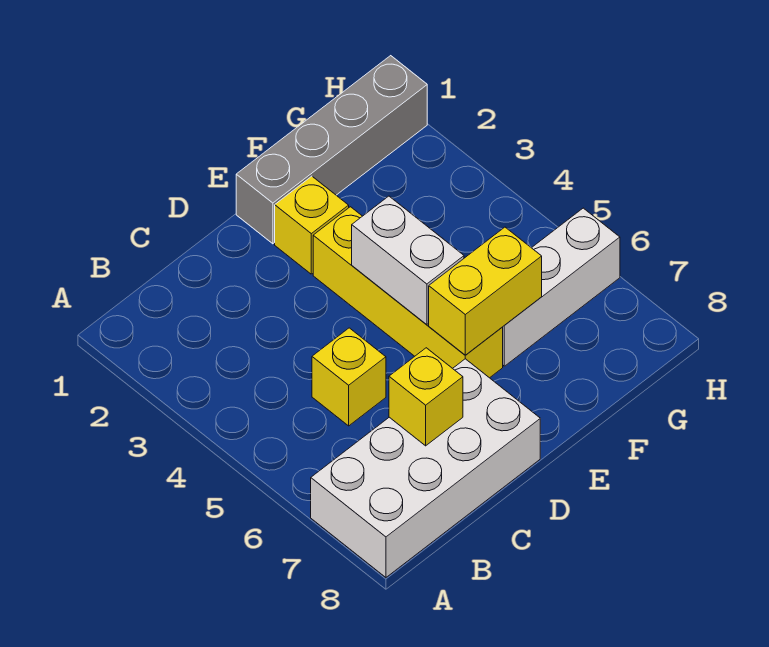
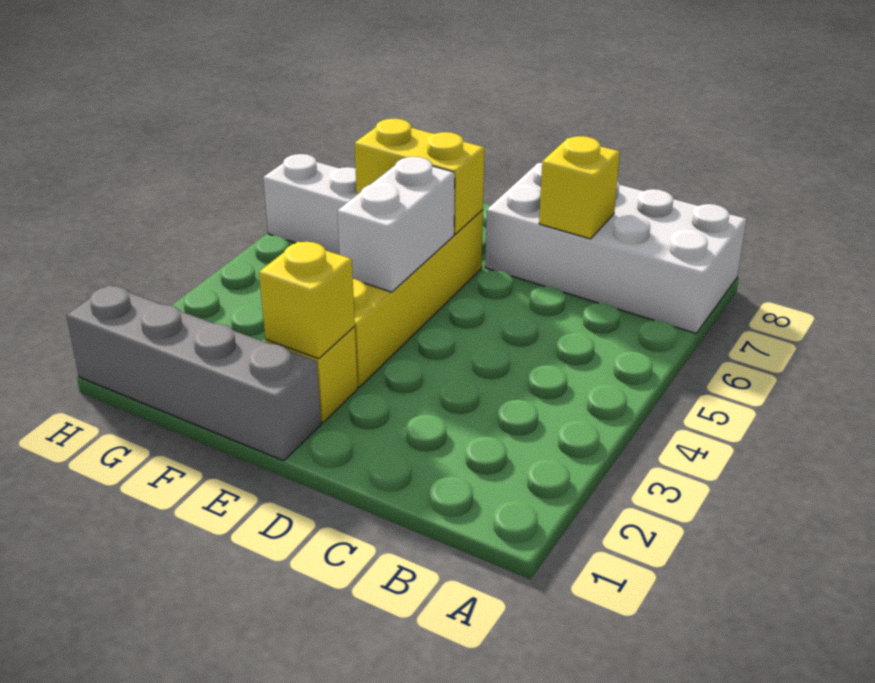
yellow brick C5 level 1 -> yellow brick E2 level 2

